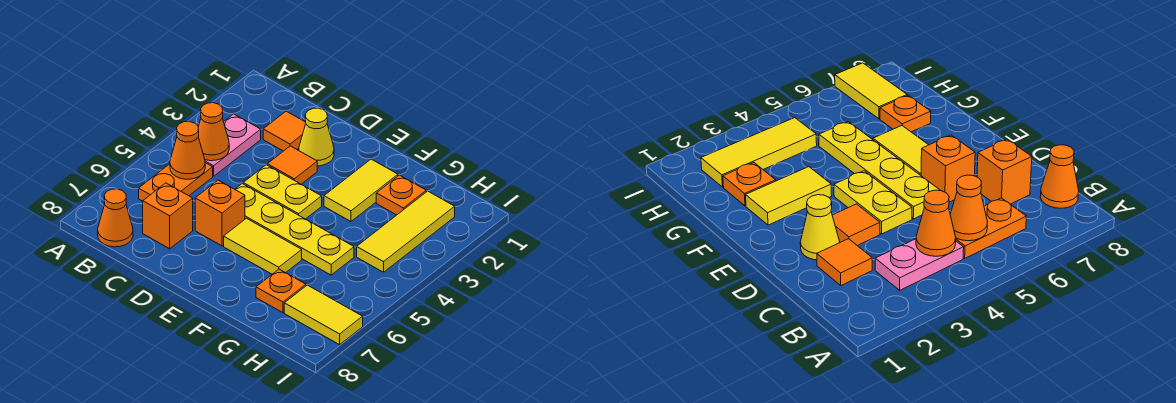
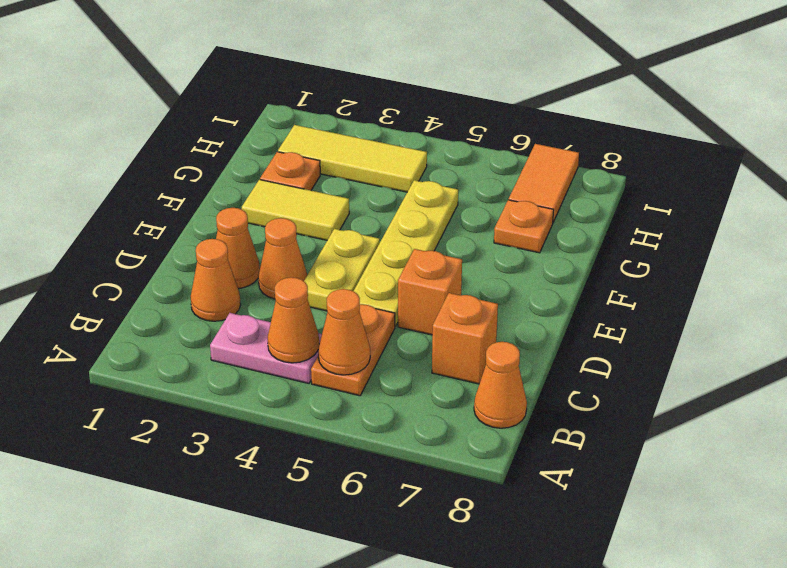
orange plate B5:B6 level 1 -> orange plate B5:C5 level 1
orange tile C2 level 1 -> orange cone C2 level 1
yellow cone D2 level 1 -> orange cone D2 level 1
orange tile D3 level 1 -> orange cone D3 level 1
yellow tile E6:F6 level 1 -> none
yellow tile H7:I7 level 1 -> orange tile H7:I7 level 1

